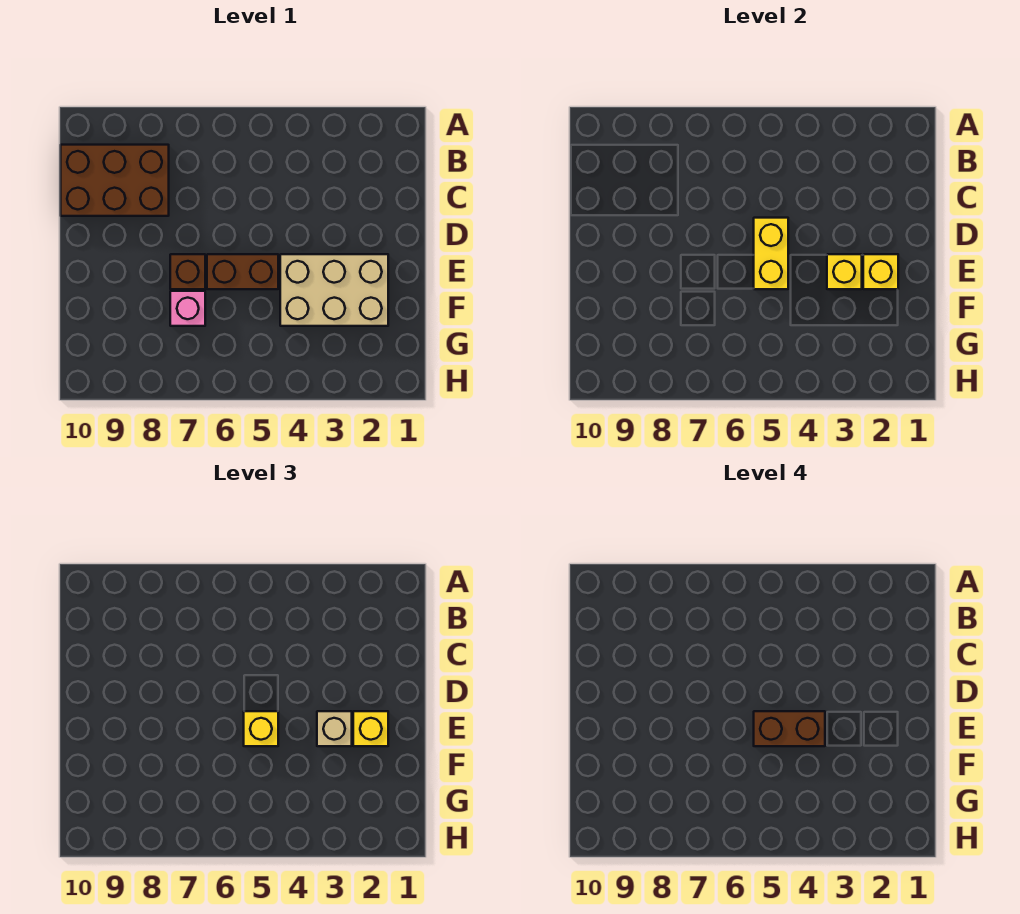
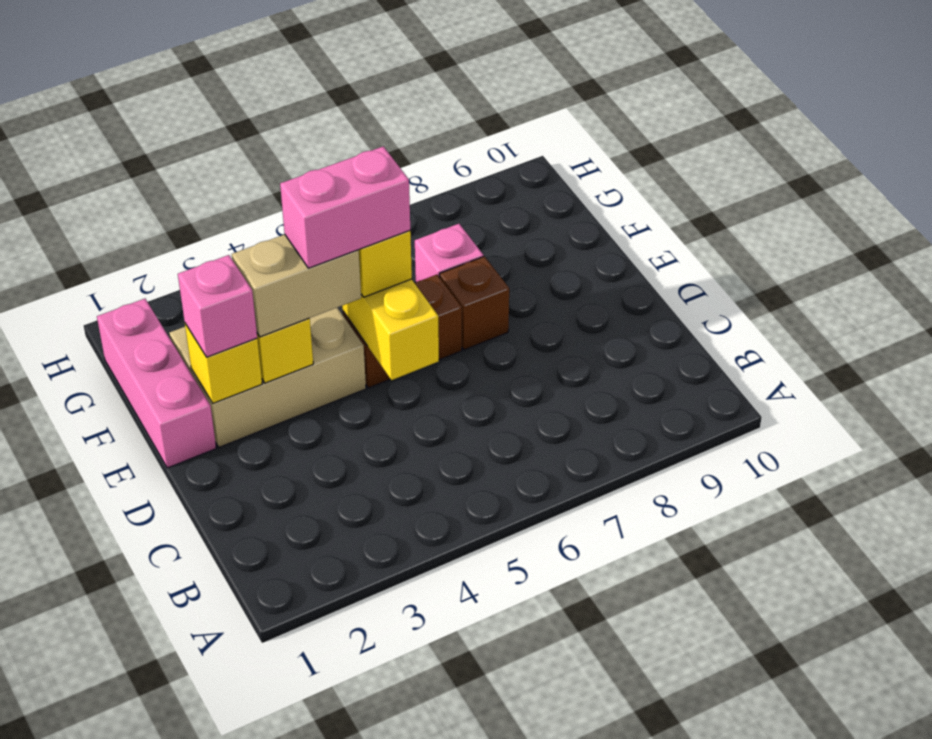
brown brick B8:C10 level 1 -> none
none -> pink brick E1:G1 level 1
yellow brick E2 level 3 -> pink brick E2 level 3
tan brick E3 level 3 -> tan brick E3:E4 level 3
brown brick E4:E5 level 4 -> pink brick E4:E5 level 4

